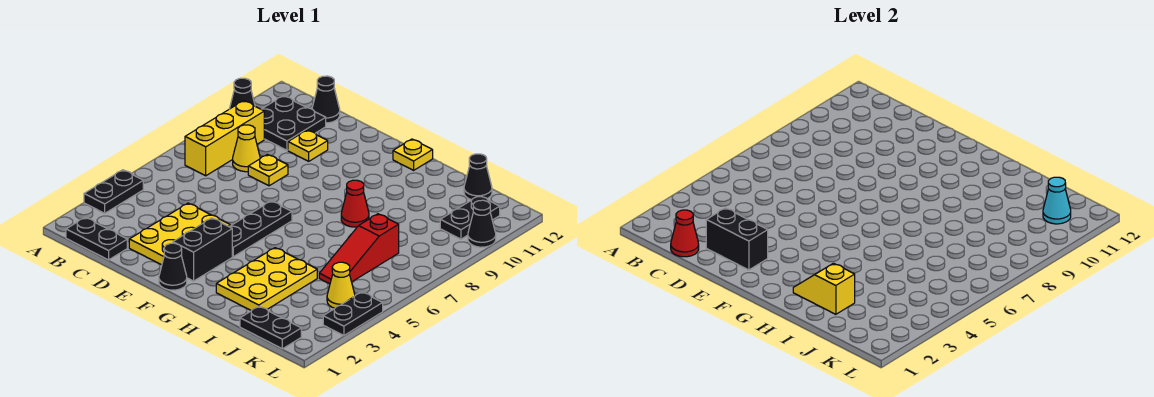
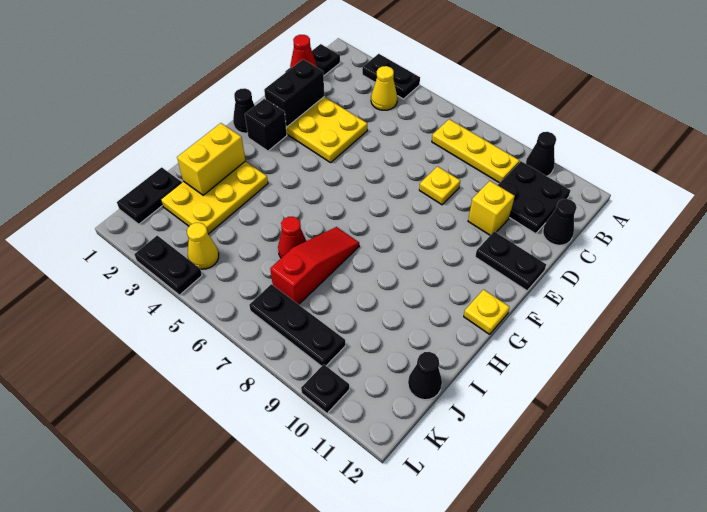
yellow brick B7:B9 level 1 -> yellow plate B7:B9 level 1
yellow cone C8 level 1 -> yellow cone B4 level 1
yellow plate D10 level 1 -> yellow brick D10 level 1
black brick F2:F3 level 1 -> black brick F2 level 1
black plate F4:F6 level 1 -> black plate K7:K9 level 1
yellow plate H2:I4 level 1 -> yellow plate H2:J3 level 1
yellow slope H2:I2 level 2 top I -> yellow brick H2:I2 level 2
red cone H8 level 1 -> red cone I6 level 1
red slope J5:J7 level 1 top 7 -> red slope H7:J7 level 1 top J
black plate K10:K11 level 1 -> black plate E11:E12 level 1
cyan cone K11 level 2 -> none
black cone L10 level 1 -> black plate L10 level 1

